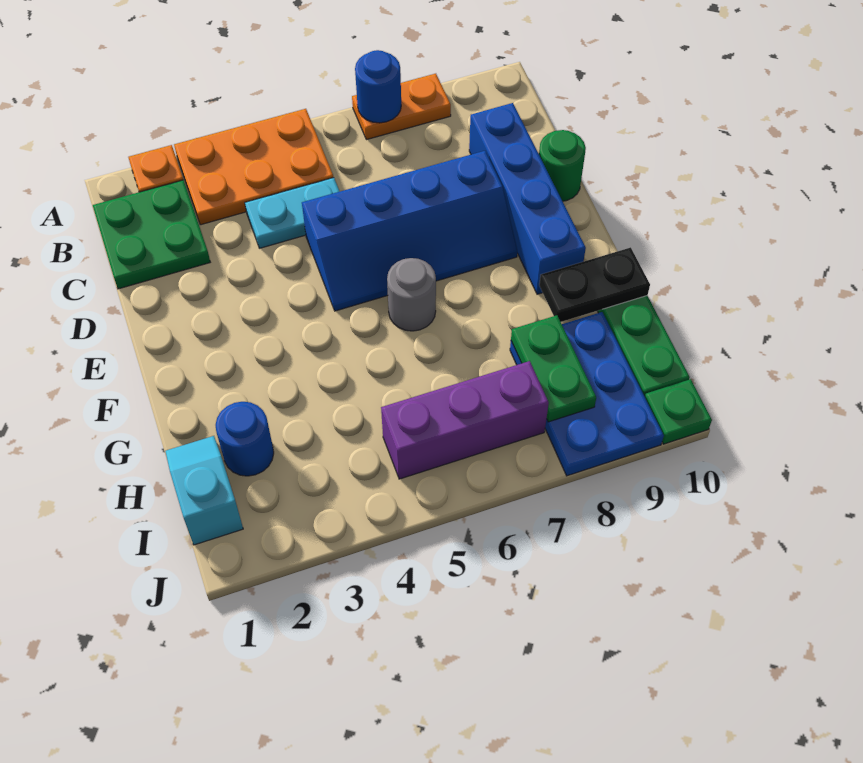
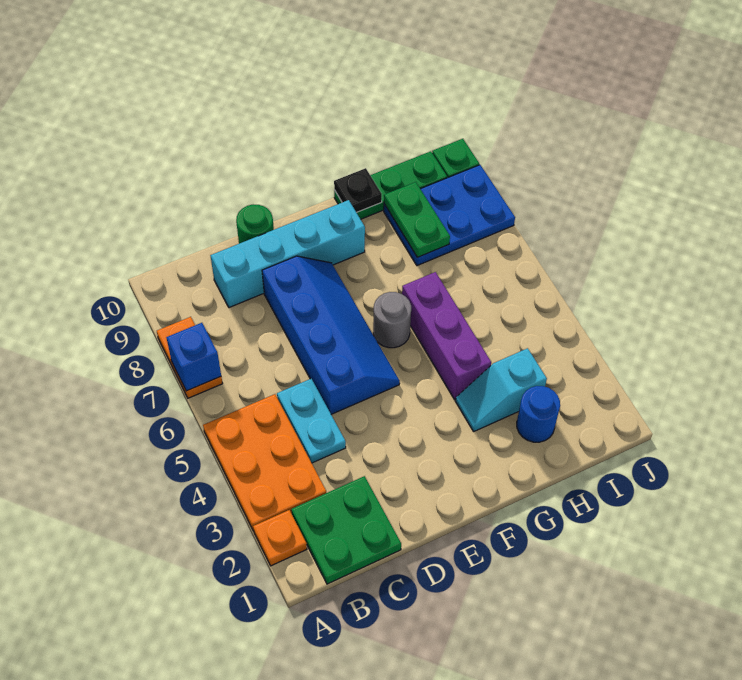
blue round brick A7 level 2 -> blue brick A7 level 2
blue brick C9:F9 level 1 -> cyan brick C9:F9 level 1
black plate G9:G10 level 2 -> black plate G10 level 2
cyan slope H1:I1 level 1 top I -> cyan slope G3:H3 level 1 top H
green plate H8:I8 level 2 -> green plate H8:H9 level 2
purple brick I5:I7 level 1 -> purple brick G4:G6 level 1

